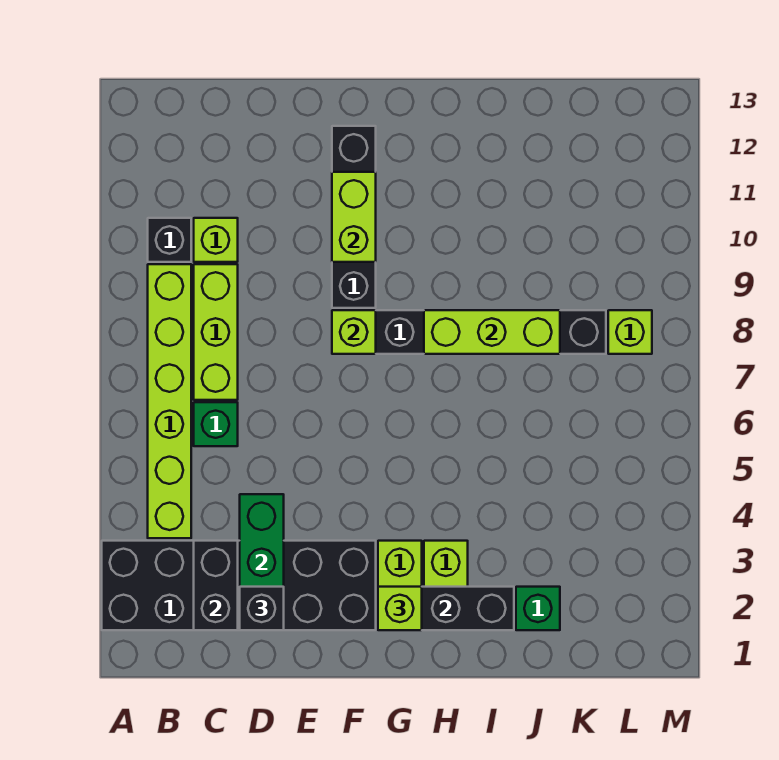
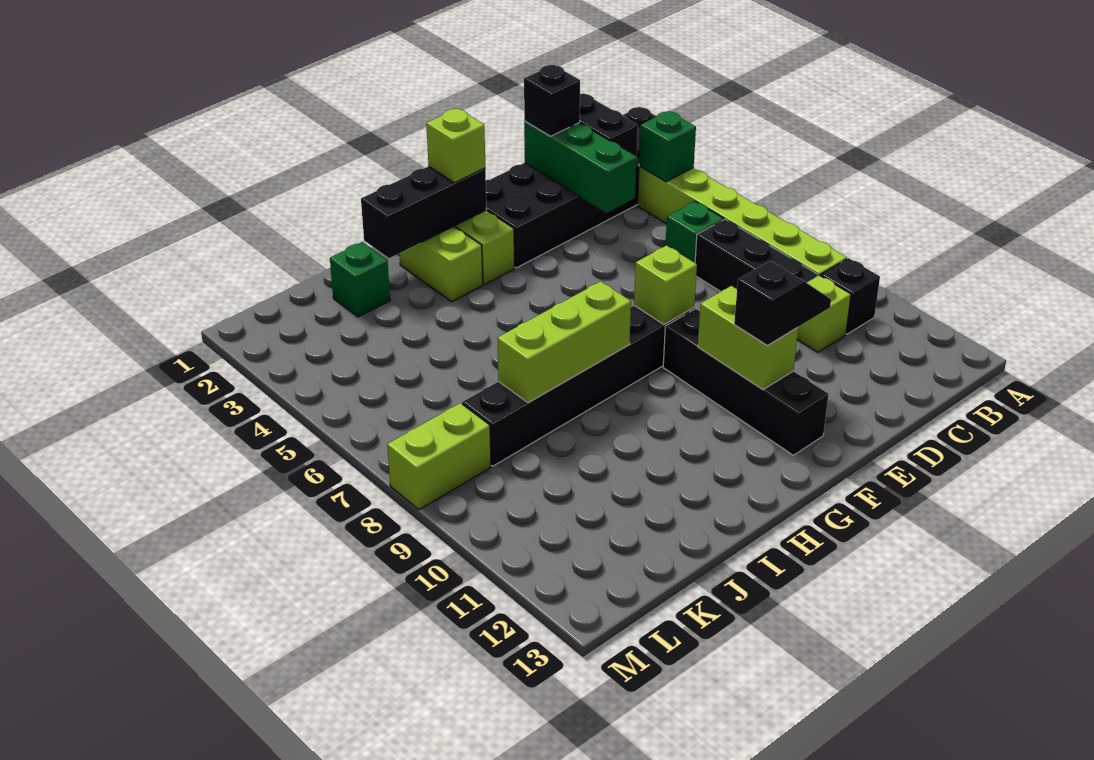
none -> green brick B4 level 2
lime brick C7:C9 level 1 -> black brick C7:C9 level 1
none -> black slope E11:F11 level 3 top F
lime brick L8 level 1 -> lime brick L8:M8 level 1

